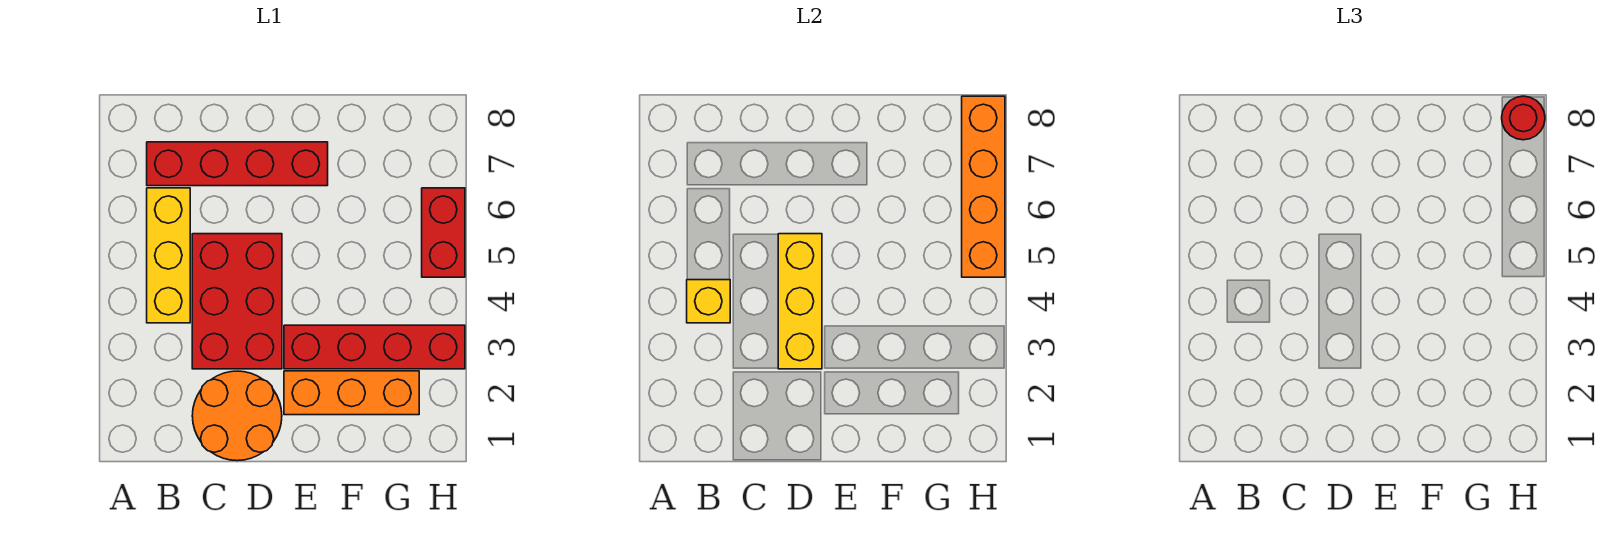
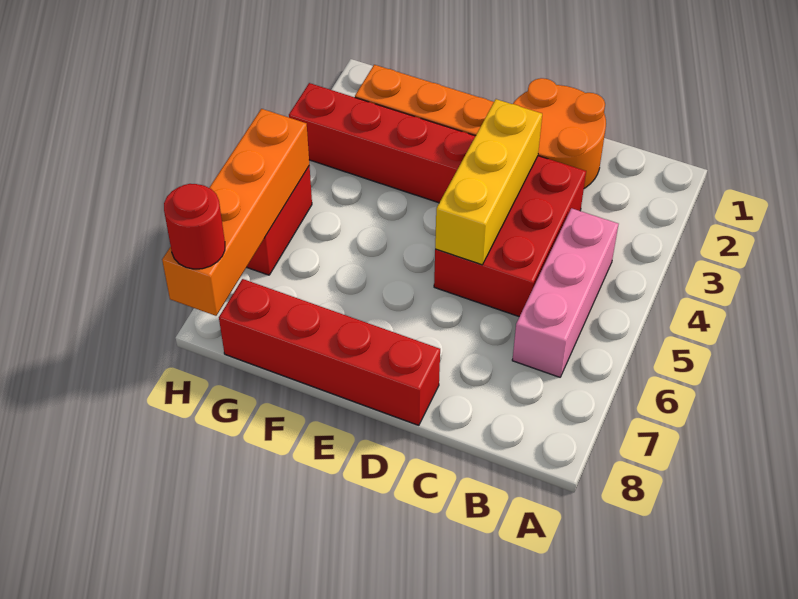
yellow brick B4:B6 level 1 -> pink brick B4:B6 level 1
yellow brick B4 level 2 -> none
red brick B7:E7 level 1 -> red brick D8:G8 level 1

